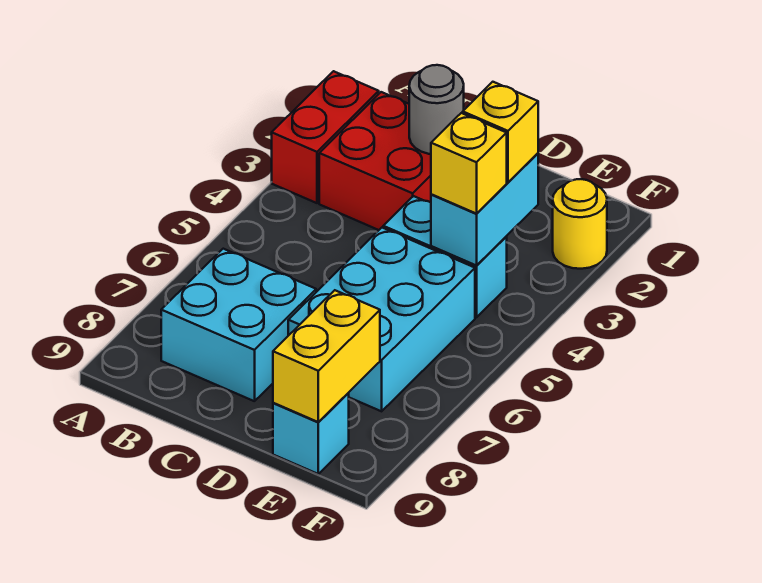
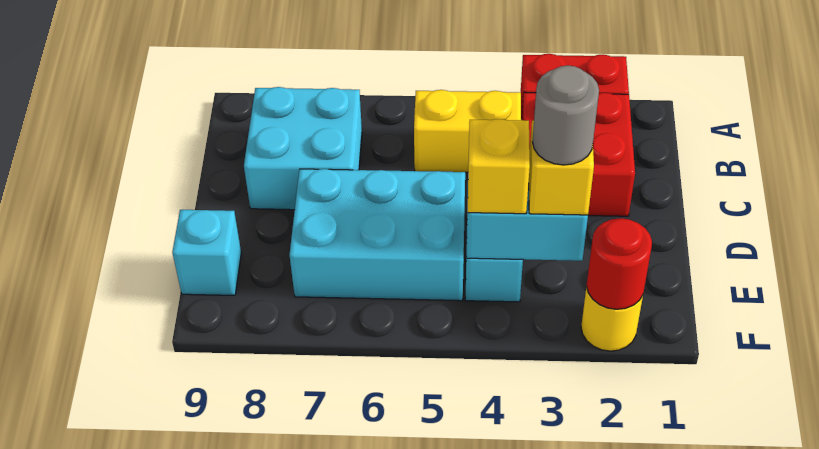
grey round brick C2 level 2 -> grey round brick E3 level 4
yellow brick E8:E9 level 2 -> yellow brick B4:B5 level 1
none -> red round brick F2 level 2

